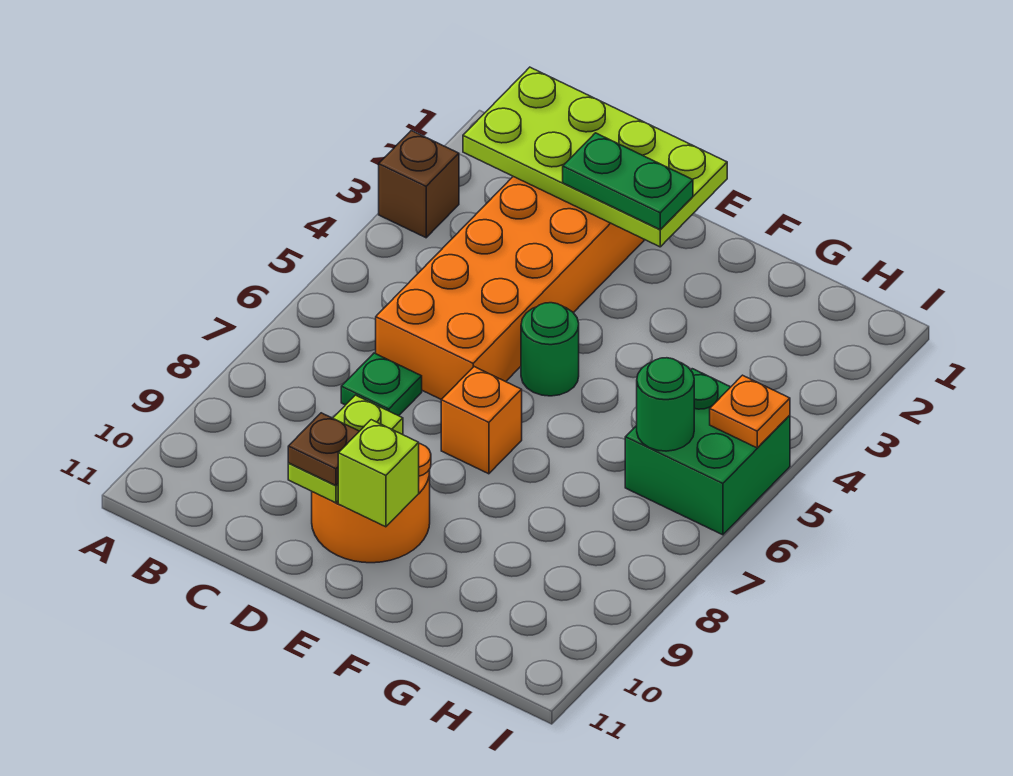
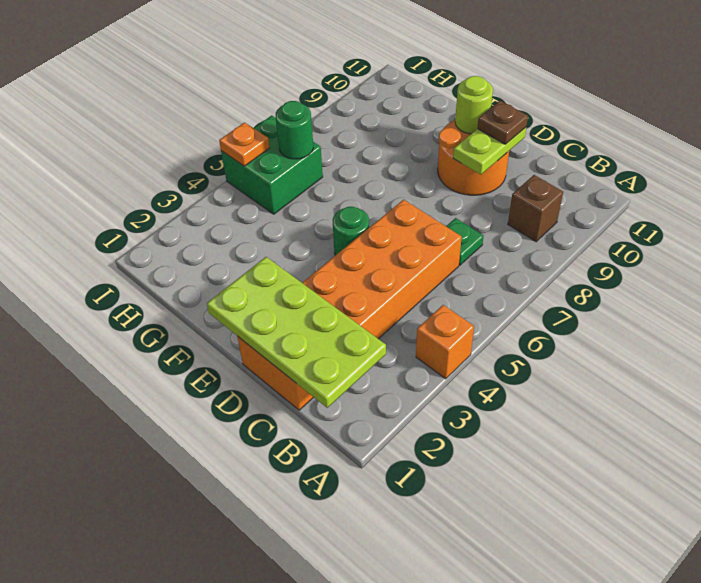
brown brick A3 level 1 -> brown brick B9 level 1
green plate D2:E2 level 3 -> none
orange brick E7 level 1 -> orange brick A4 level 1
lime brick E10 level 2 -> lime round brick E10 level 2

